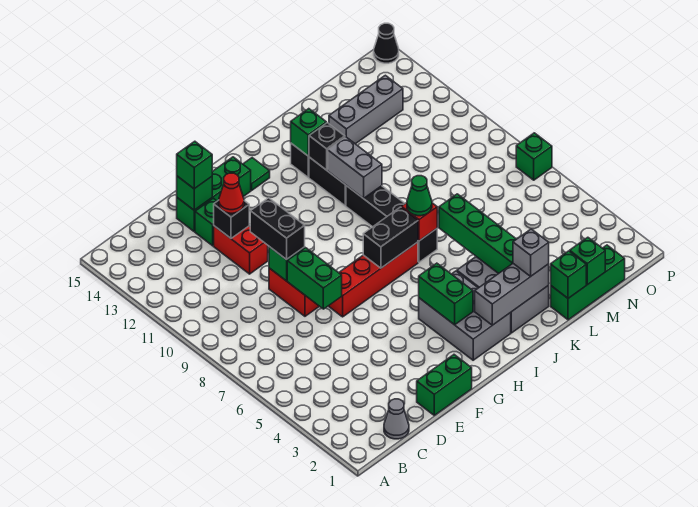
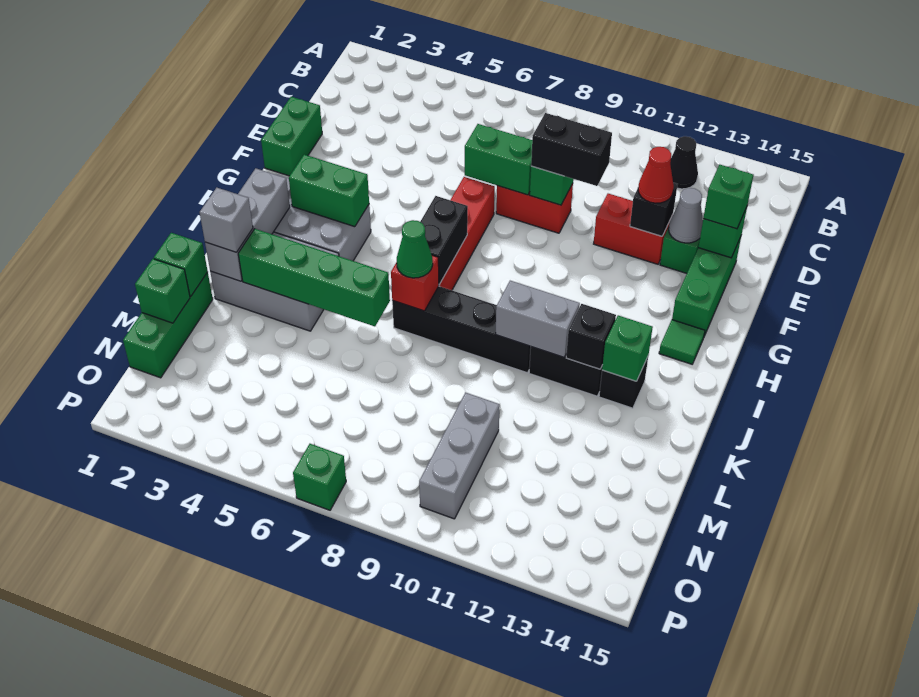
grey cone C1 level 1 -> grey cone E13 level 2
grey brick L13:N13 level 1 -> grey brick M10:O10 level 1
black cone P15 level 1 -> black cone B12 level 1

